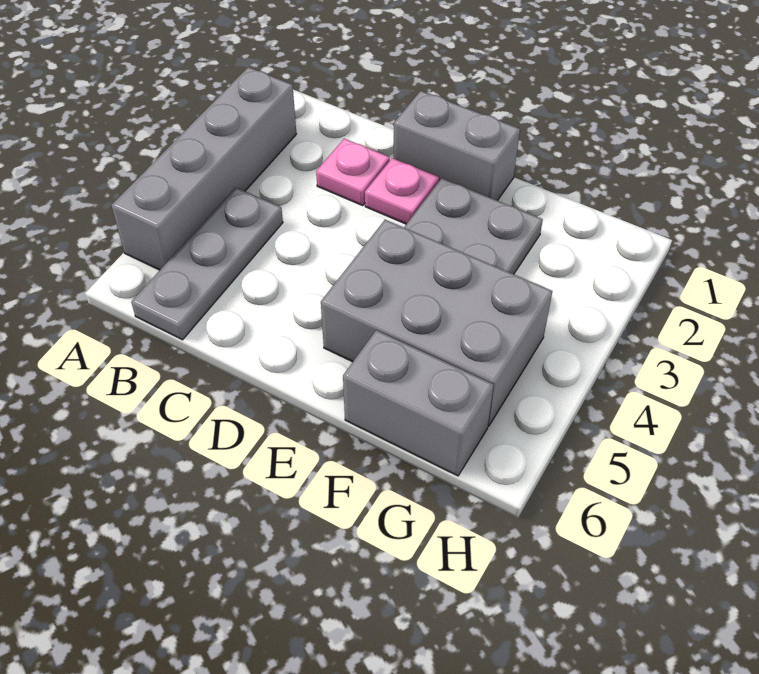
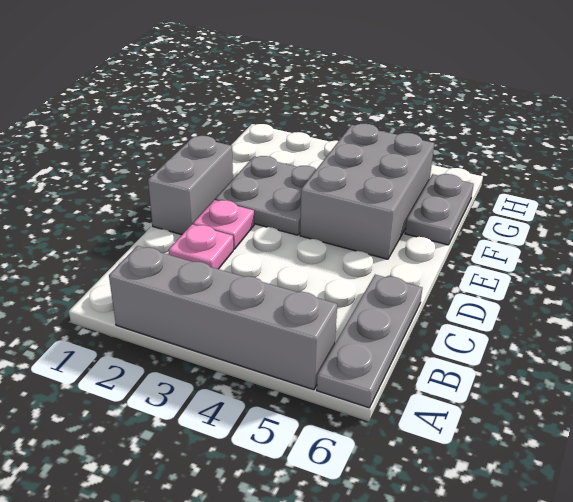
grey plate B4:B6 level 1 -> grey plate A6:C6 level 1
grey brick F6:G6 level 1 -> grey plate F6:G6 level 1

